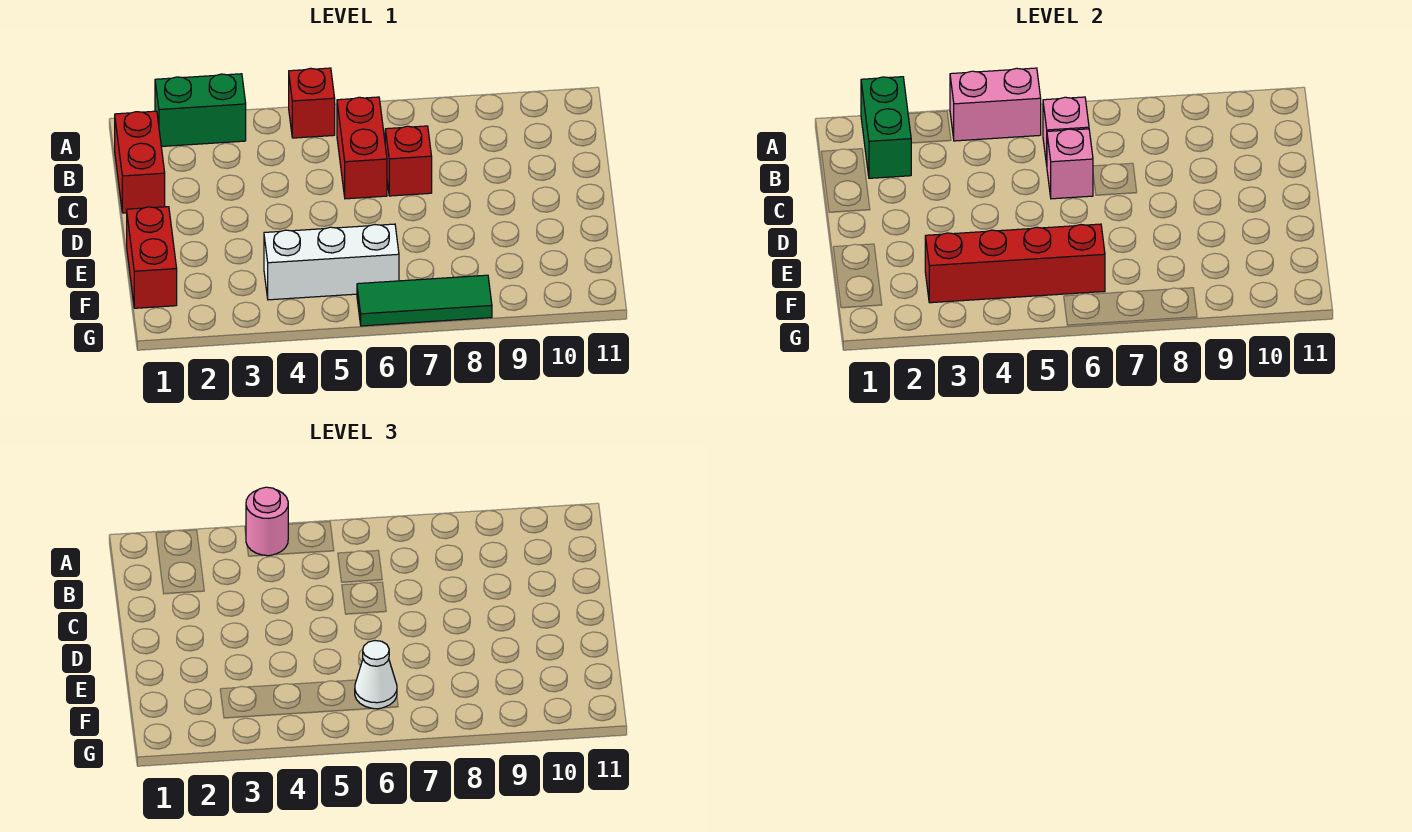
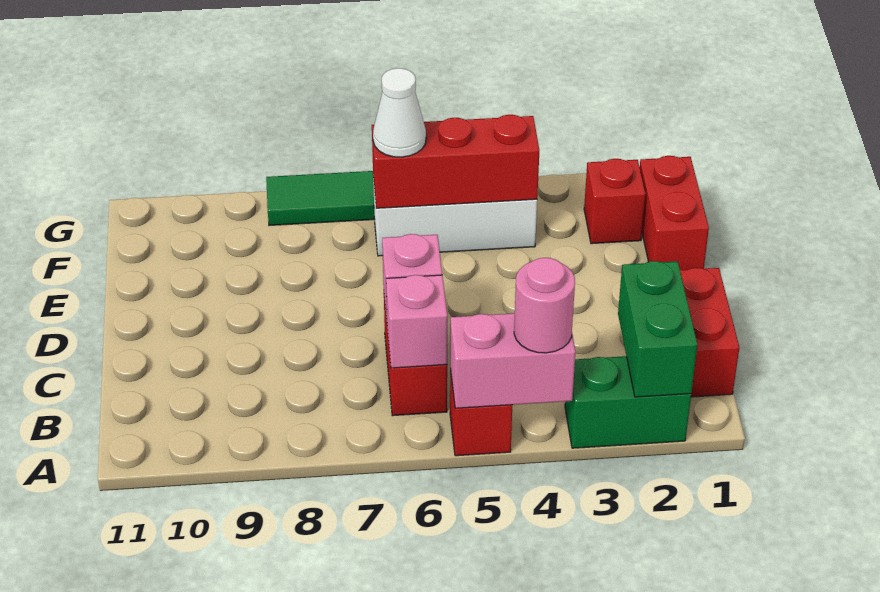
red brick C7 level 1 -> red brick F2 level 1
red brick F3:F6 level 2 -> red brick F4:F6 level 2

